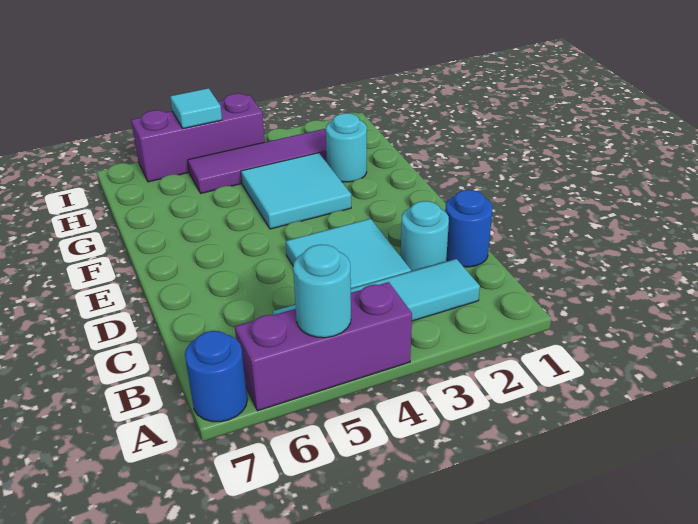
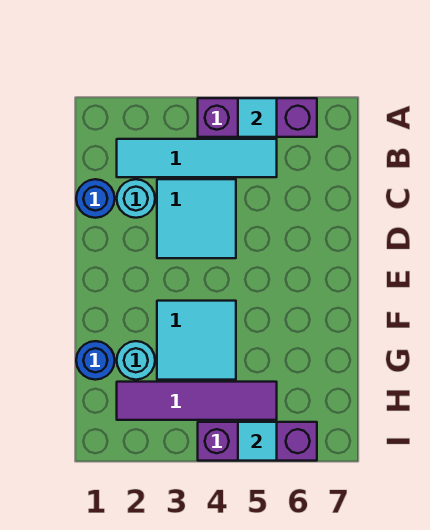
cyan round brick A5 level 2 -> cyan tile A5 level 2
blue round brick A7 level 1 -> blue round brick G1 level 1

